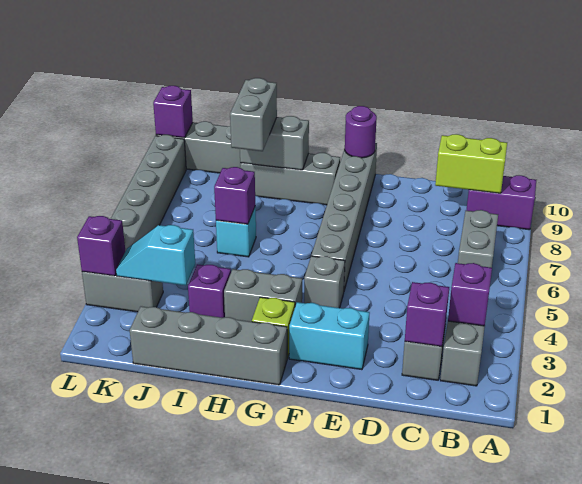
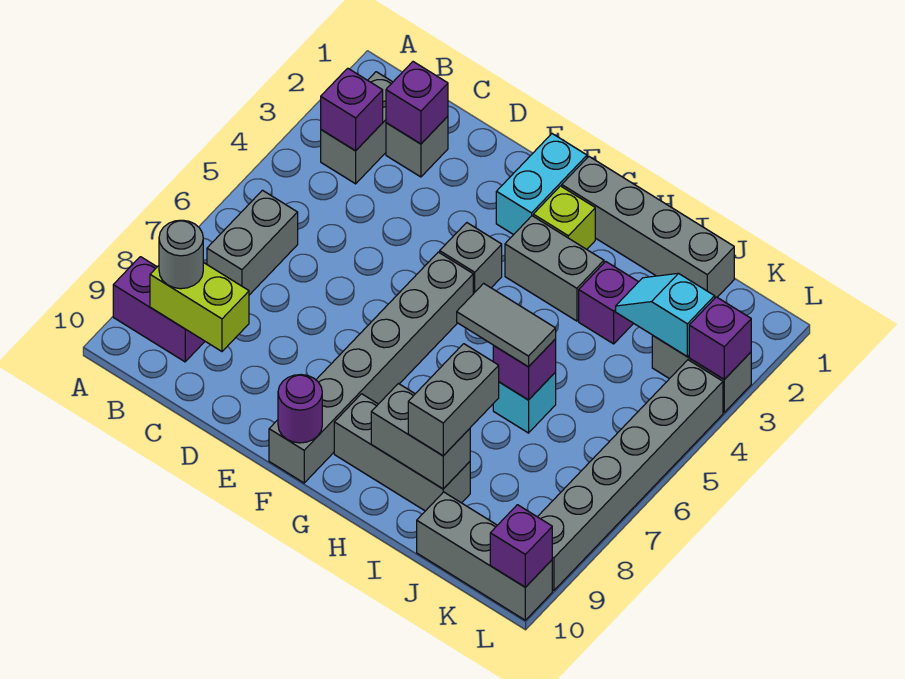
none -> grey round brick B9 level 3
cyan brick E2:F2 level 1 -> cyan brick F1:F2 level 1
none -> grey tile H6:I6 level 3
cyan slope J3:K3 level 2 top J -> cyan slope J3:K3 level 2 top K

